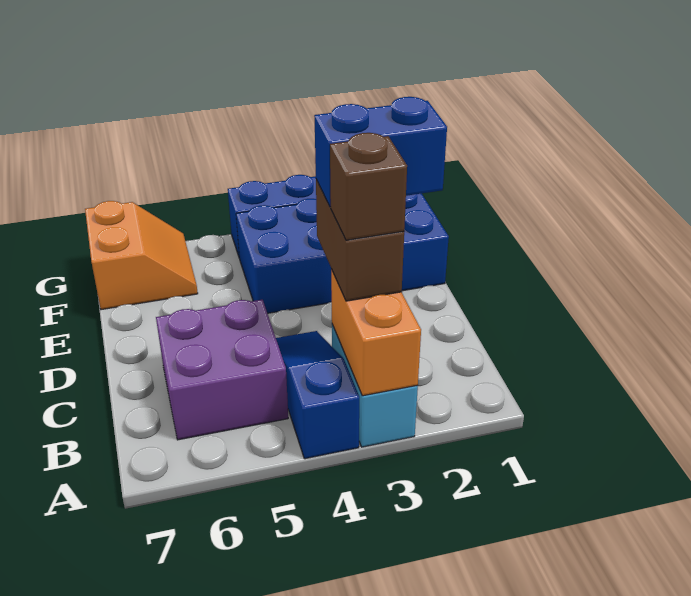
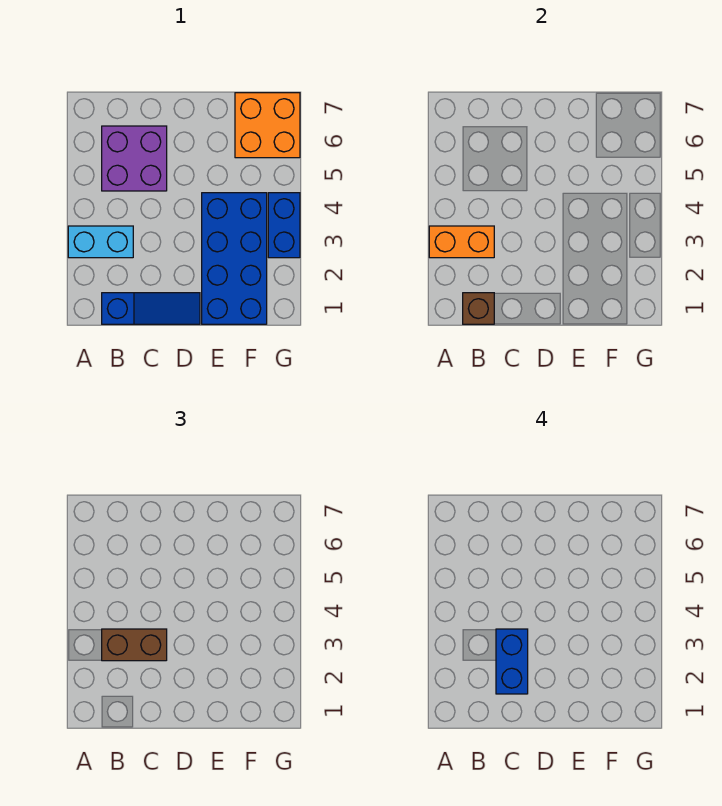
blue slope A4:C4 level 1 top A -> blue slope B1:D1 level 1 top B
brown brick B3 level 4 -> brown brick B1 level 2
orange slope F6:G7 level 1 top 7 -> orange brick F6:G7 level 1

